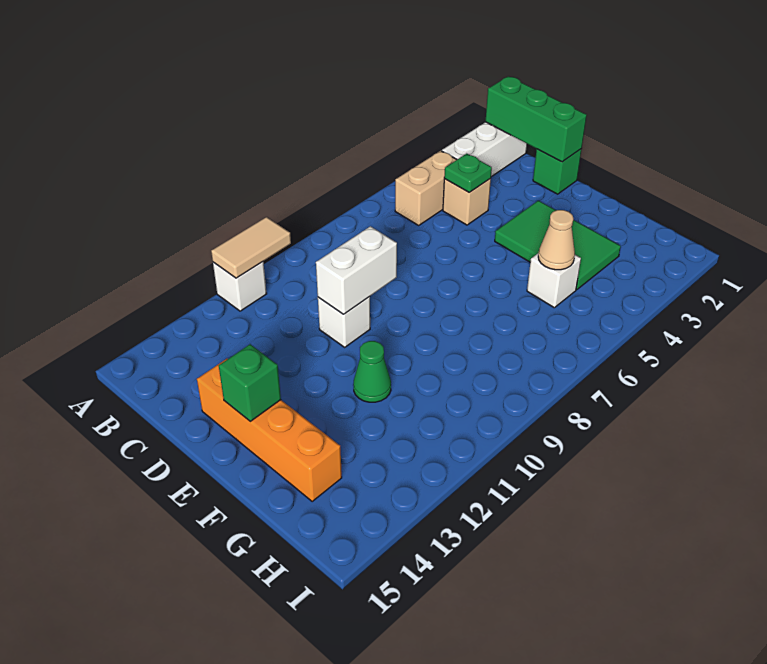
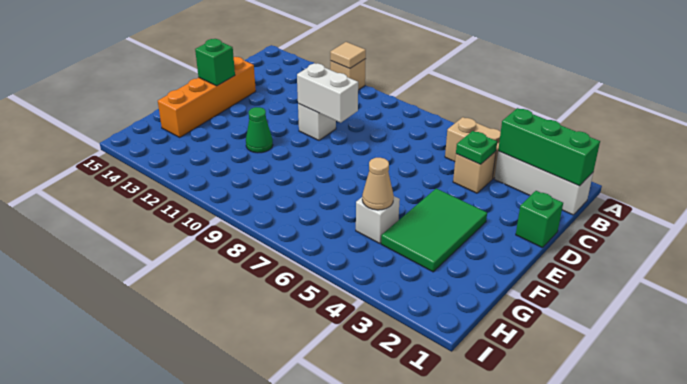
tan tile A10:A11 level 2 -> tan tile A11 level 2
white brick A11 level 1 -> tan brick A11 level 1
green brick B1:D1 level 2 -> green brick B1:B3 level 2

